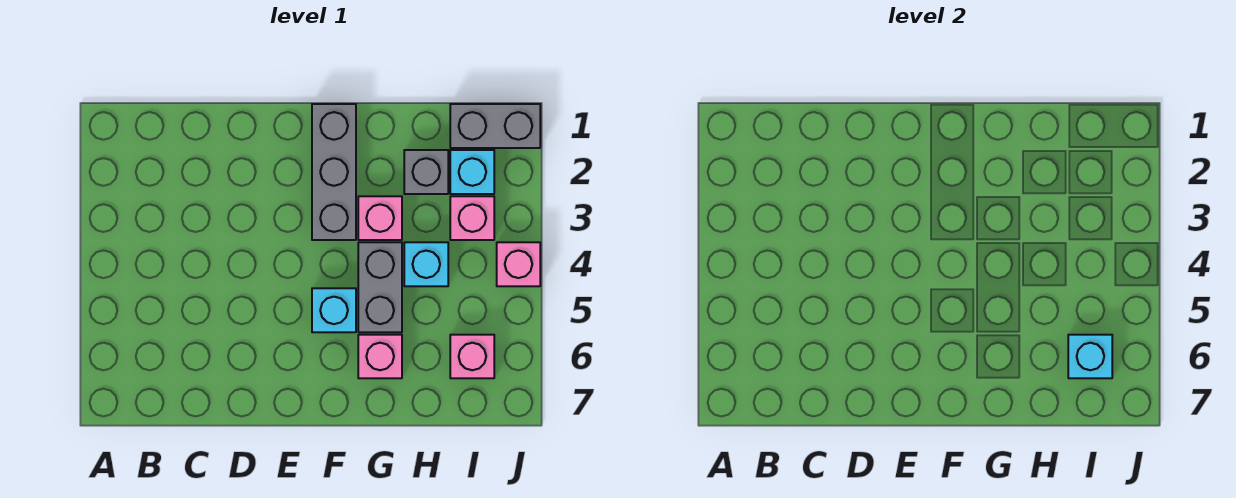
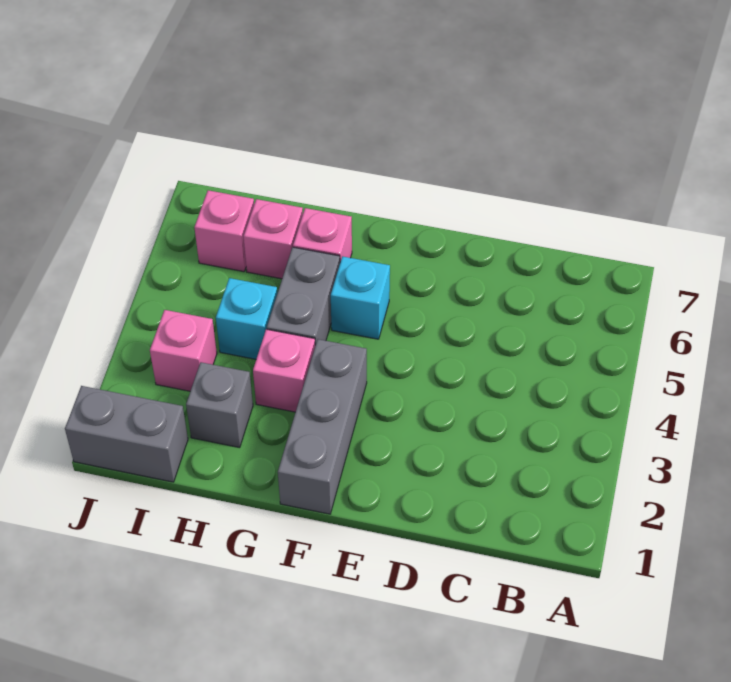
cyan brick I2 level 1 -> none
cyan brick I6 level 2 -> none
pink brick J4 level 1 -> pink brick H6 level 1

